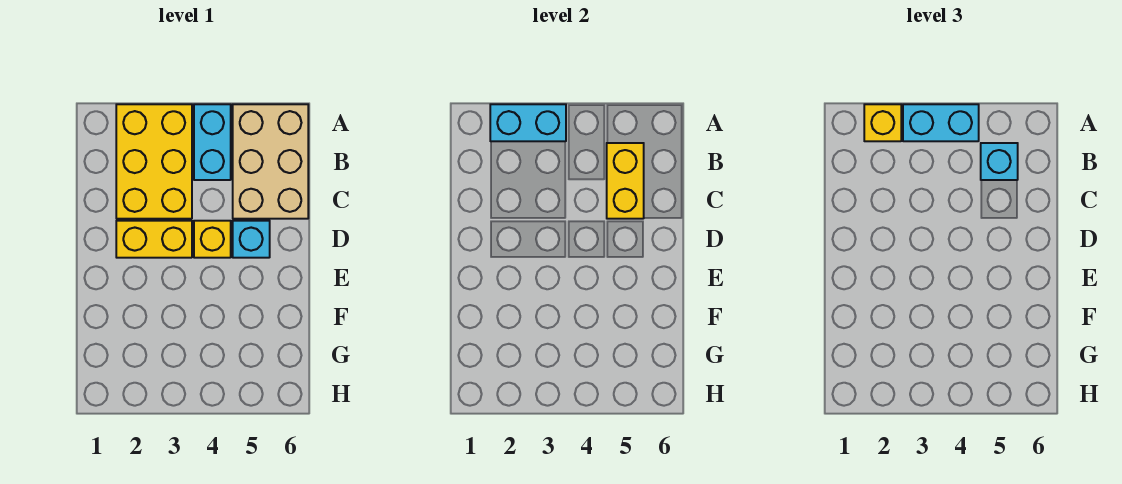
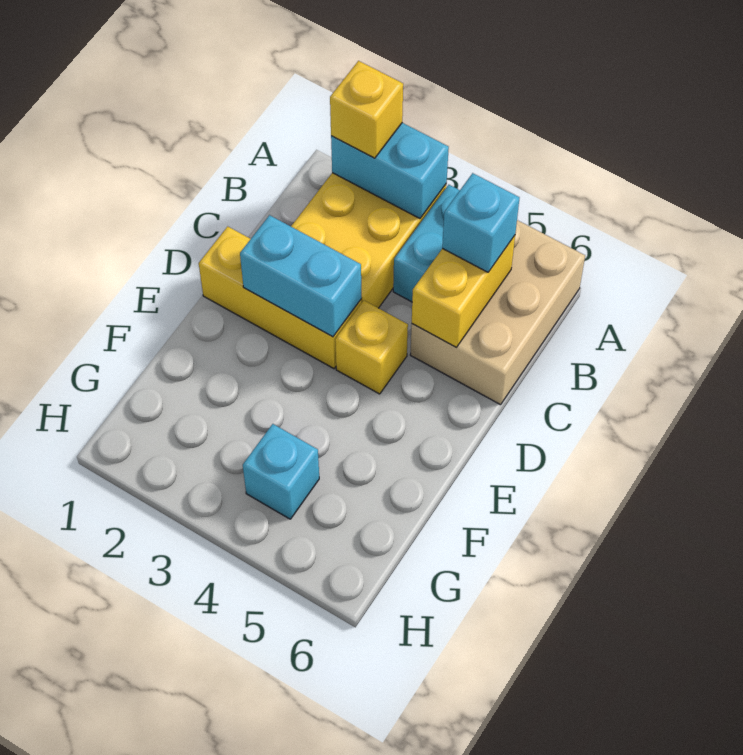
cyan brick A3:A4 level 3 -> cyan brick D2:D3 level 2
yellow brick D2:D3 level 1 -> yellow brick D1:D3 level 1
cyan brick D5 level 1 -> cyan brick G4 level 1

